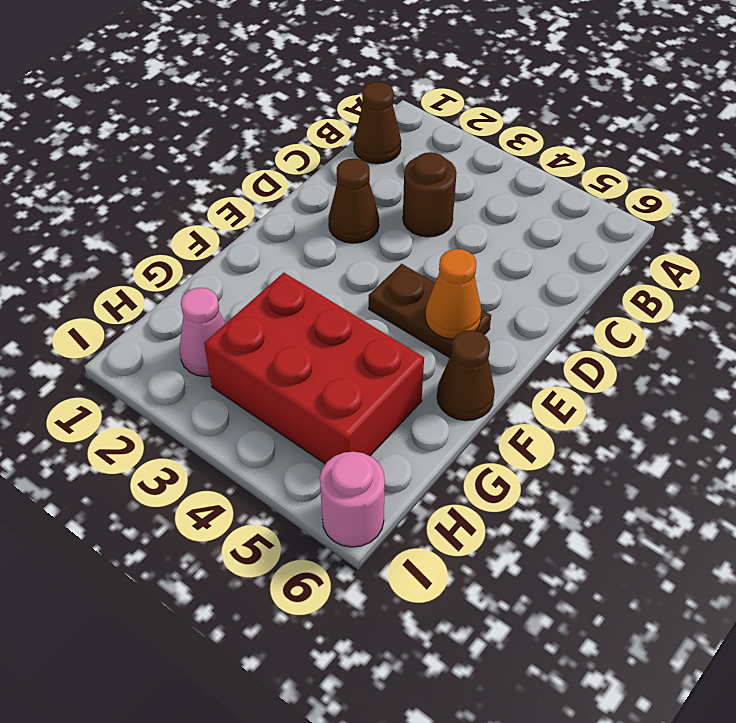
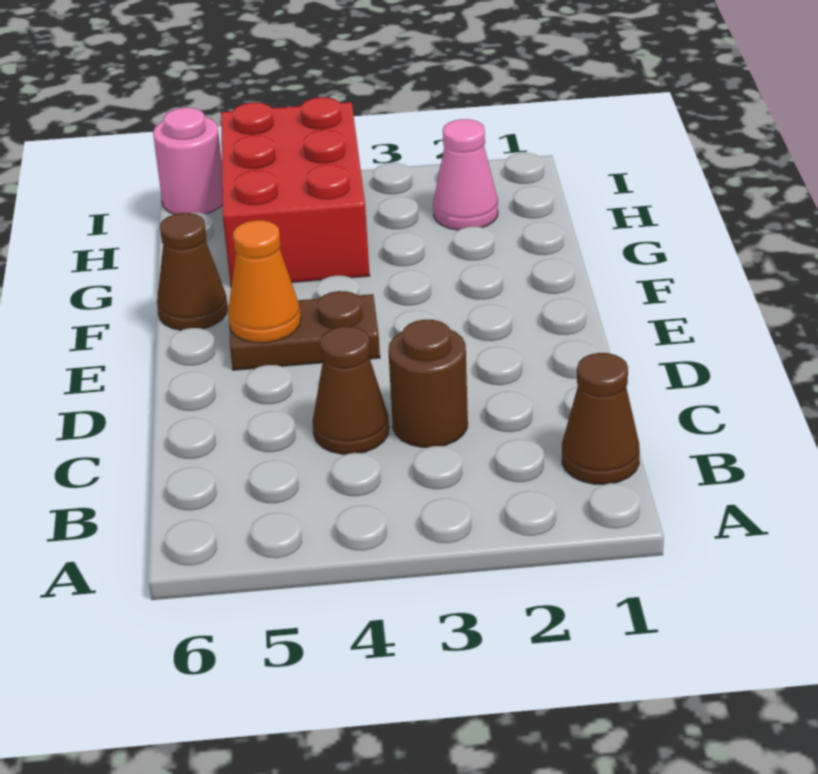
brown cone D2 level 1 -> brown cone C4 level 1
red brick G3:H5 level 1 -> red brick G4:I5 level 1

